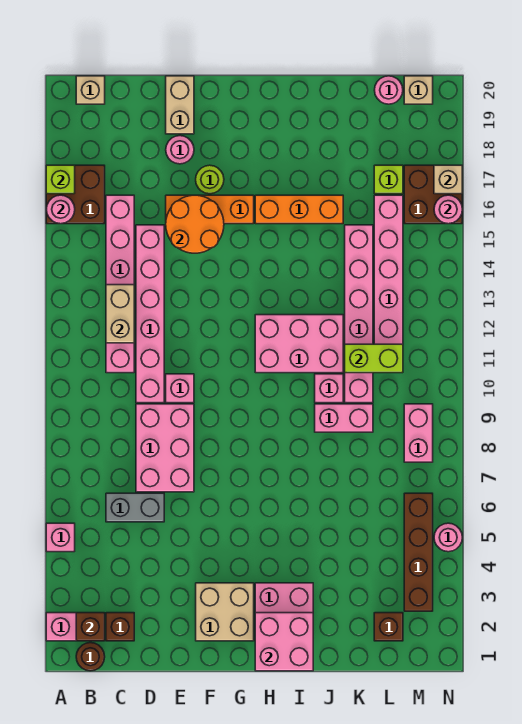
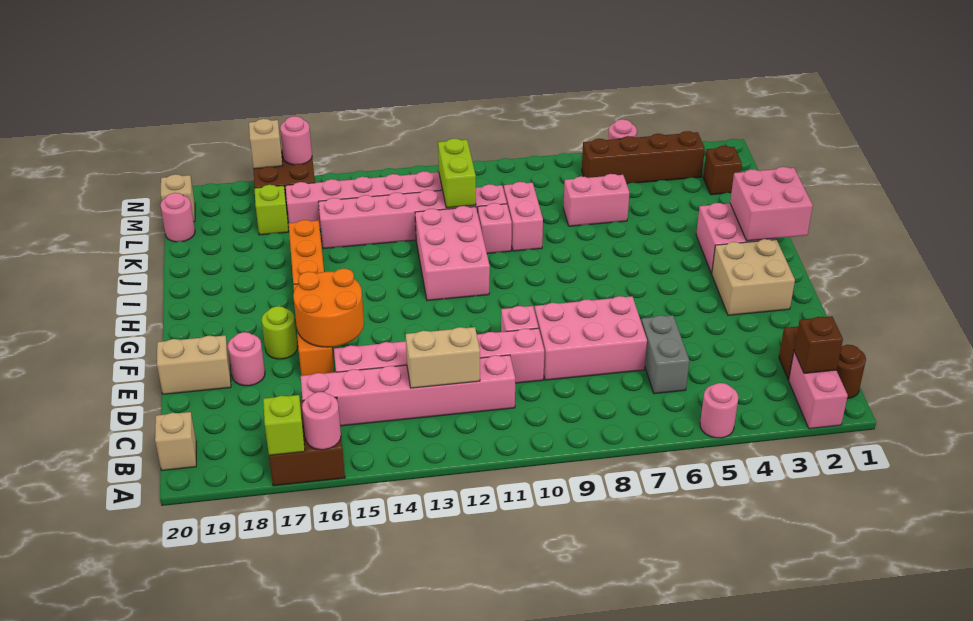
pink brick A5 level 1 -> pink round brick A5 level 1
pink brick M8:M9 level 1 -> pink brick K6:K7 level 1

